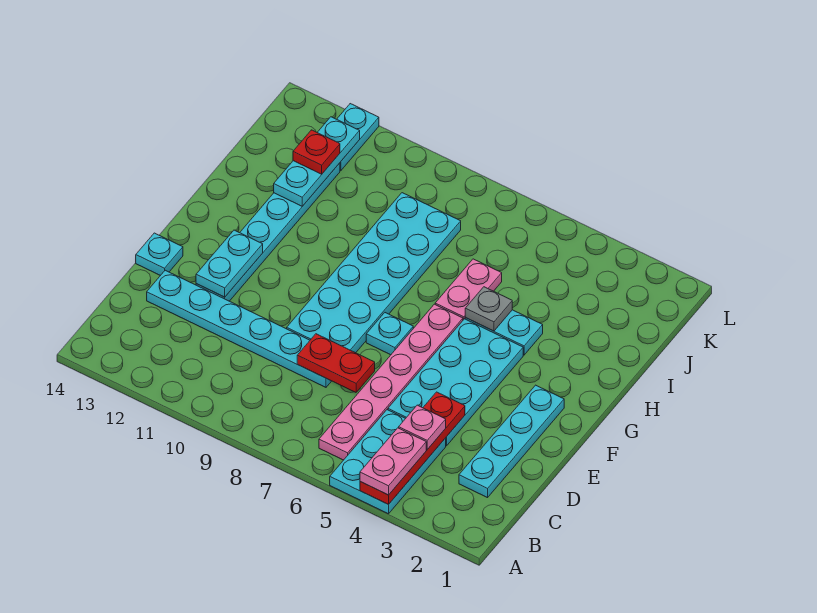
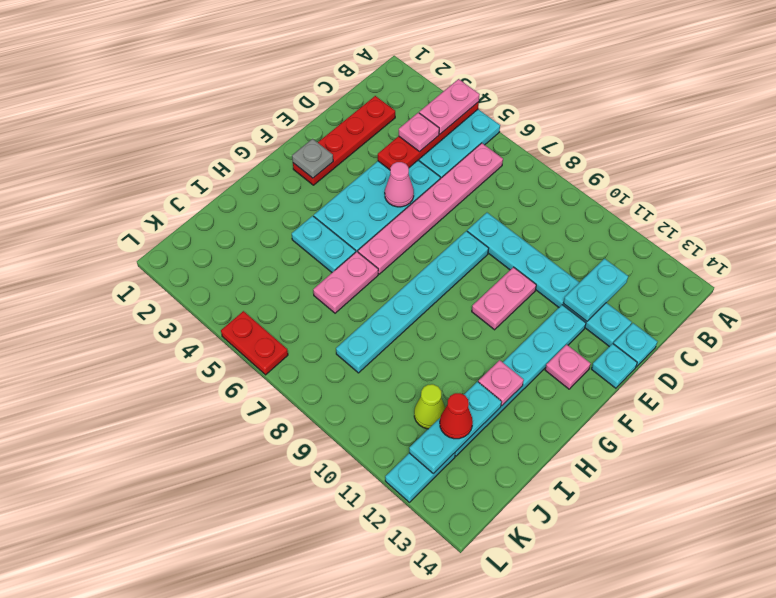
cyan plate C2:F2 level 1 -> red plate C2:F2 level 1
red plate D7:D8 level 2 -> red plate L5:L6 level 1
none -> pink cone E5 level 2
cyan plate E8:J9 level 1 -> cyan plate E8:J8 level 1
none -> pink plate E10:F10 level 1
cyan plate E12:F12 level 2 -> cyan plate C12:D12 level 2
cyan plate F7 level 1 -> cyan plate D14 level 1
none -> pink plate F13 level 1
grey plate H5 level 2 -> grey plate F2 level 2
none -> pink plate H12 level 2
none -> lime cone J11 level 1
red plate J12 level 3 -> red cone J12 level 3

